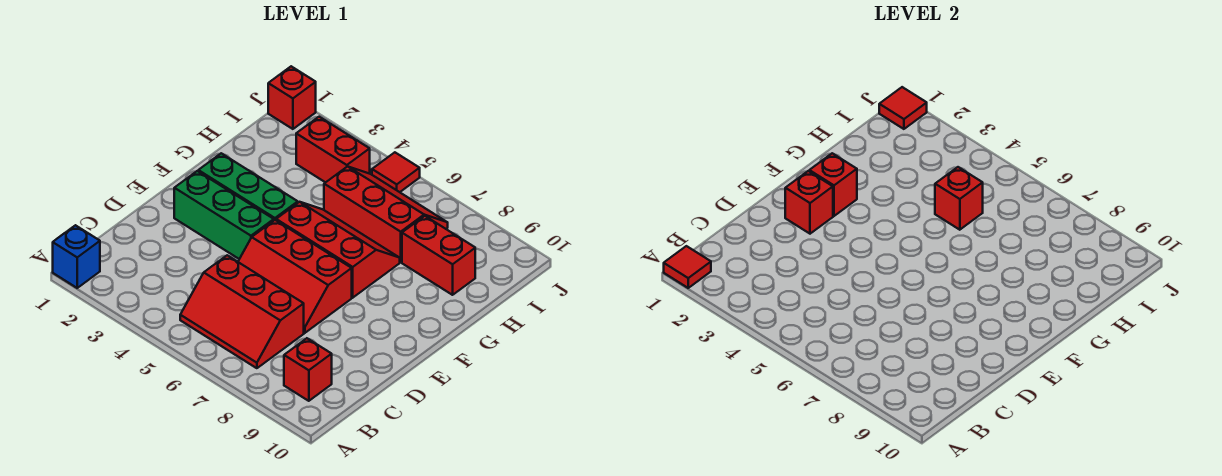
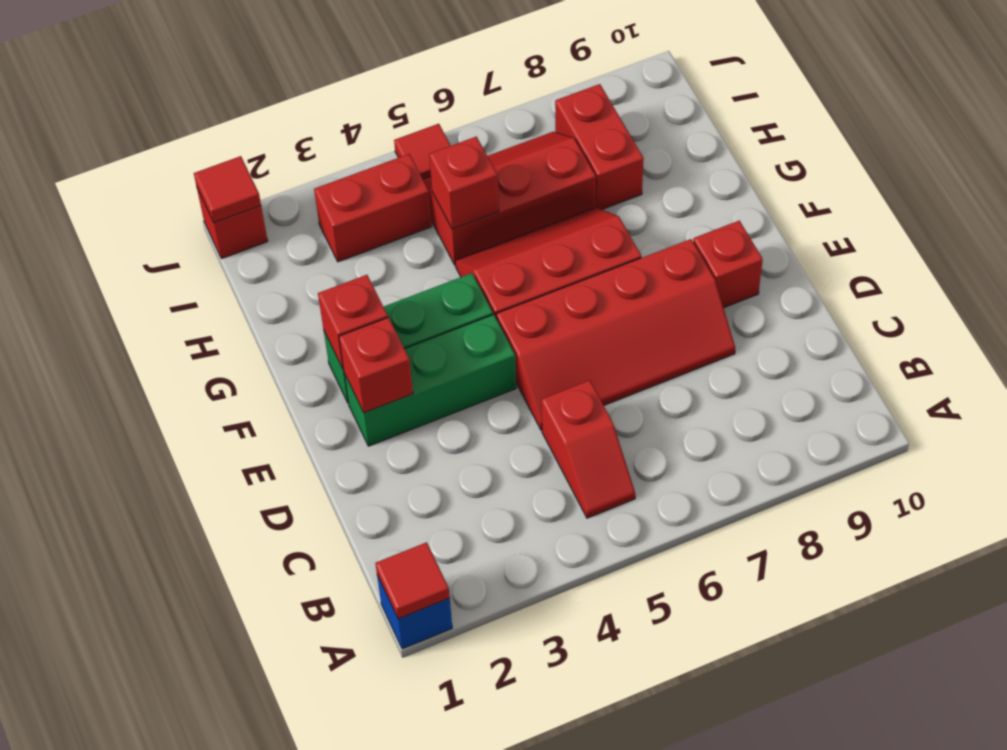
red slope B5:C7 level 1 top C -> red slope B5:C5 level 1 top C
red brick B9 level 1 -> red brick E9 level 1
red slope D5:E7 level 1 top E -> red slope D5:E8 level 1 top E
red brick H8:H9 level 1 -> red brick H8:I8 level 1

